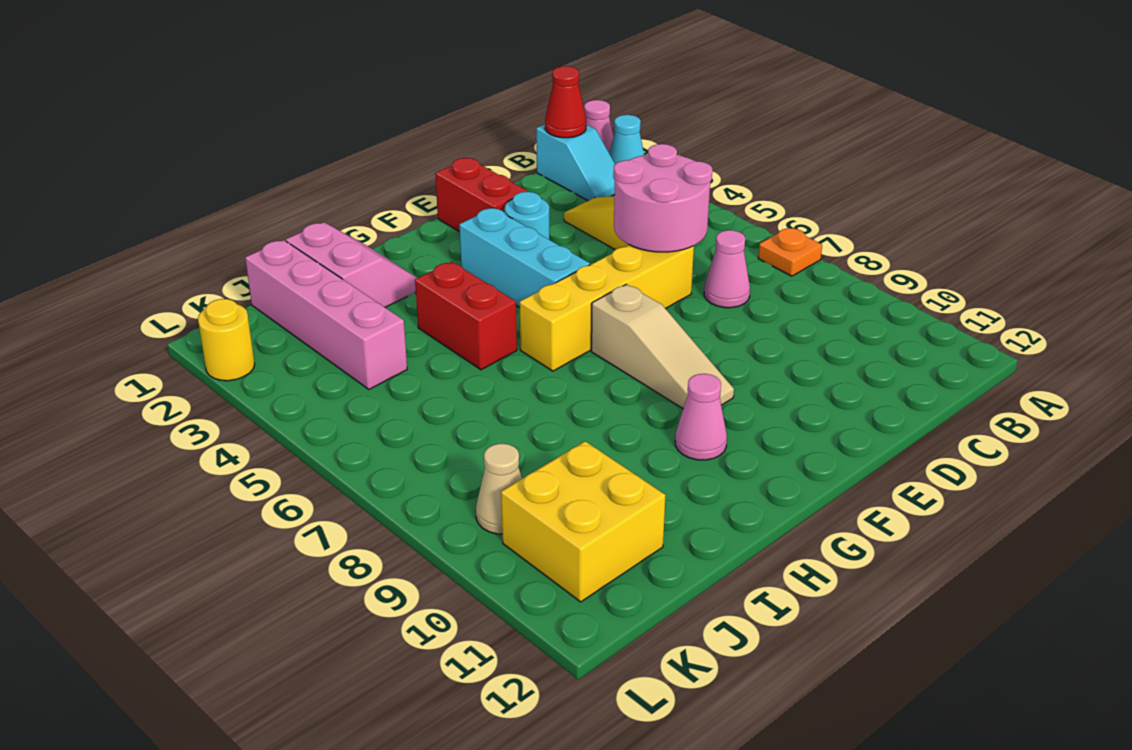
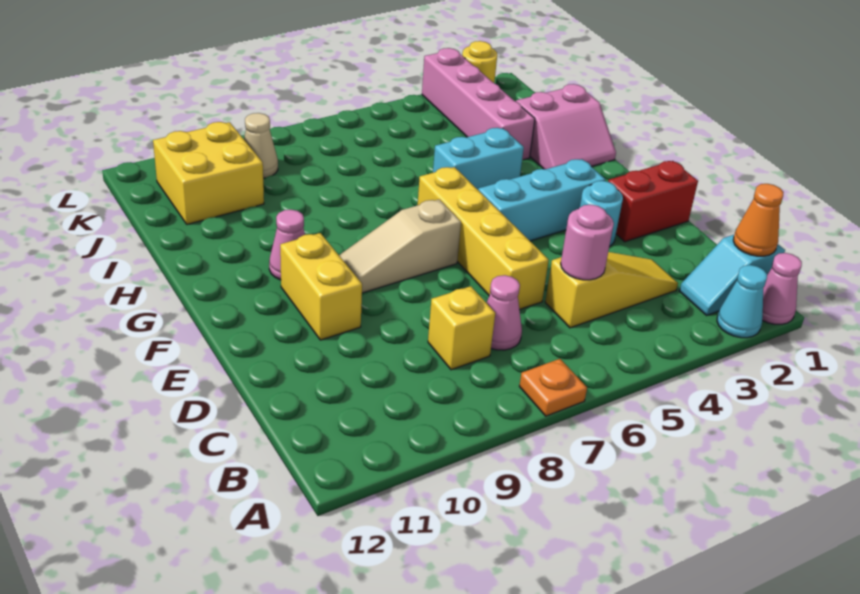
red cone B1 level 2 -> orange cone B1 level 2
pink round brick C5:D6 level 2 -> pink round brick C5 level 2
none -> yellow brick C8 level 1
none -> yellow brick E10:F10 level 1
red brick H4:H5 level 1 -> cyan brick H4:H5 level 1
pink brick J1:J4 level 1 -> pink brick I3:L3 level 1

